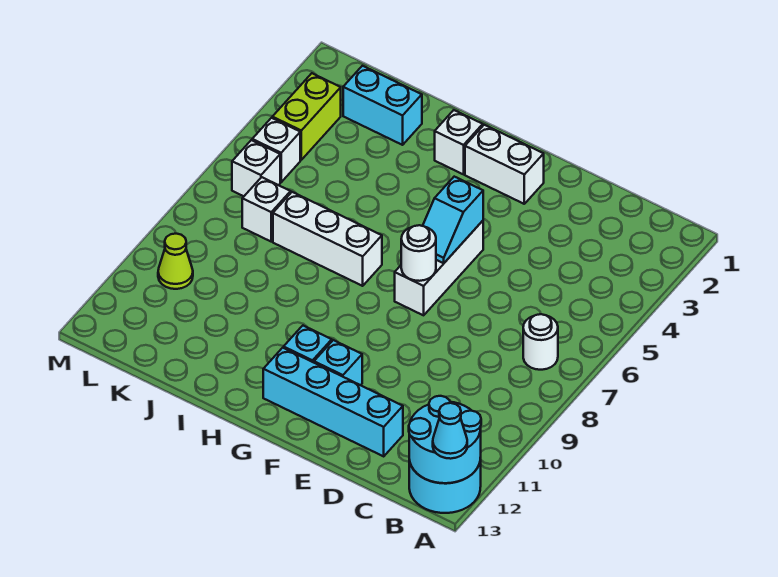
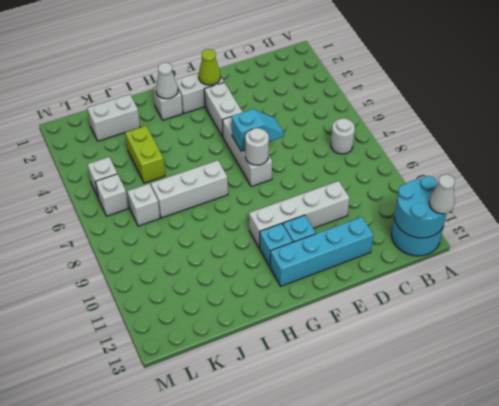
cyan cone A13 level 3 -> white cone A13 level 3
none -> white brick D10:G10 level 1
none -> white brick F3:F4 level 1
cyan slope F5:F6 level 2 top 5 -> cyan slope E6:F6 level 2 top F
none -> white cone H2 level 2
cyan brick J2:K2 level 1 -> white brick J2:K2 level 1
lime brick L3:L4 level 1 -> lime brick J4:J5 level 1
lime cone L10 level 1 -> lime cone F2 level 2

